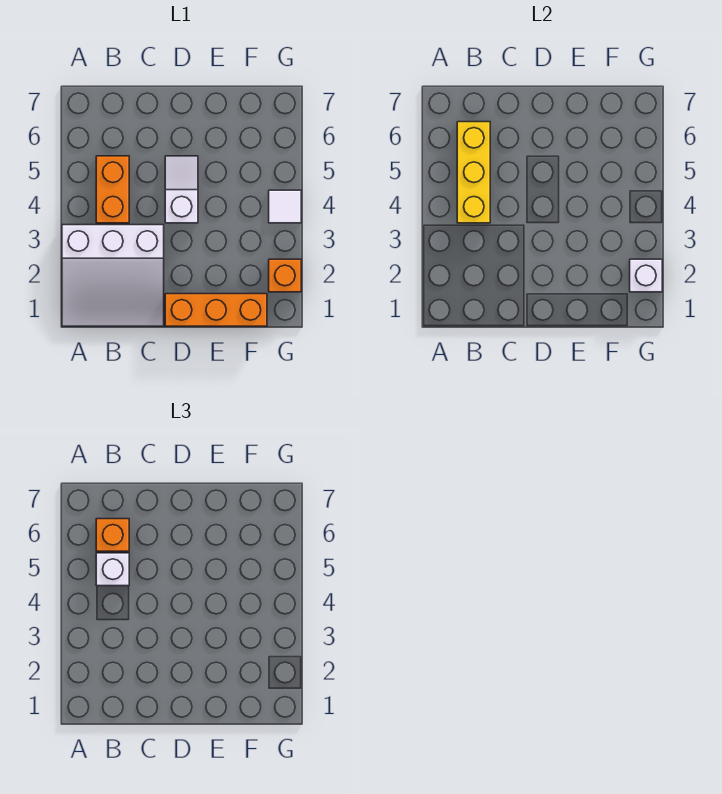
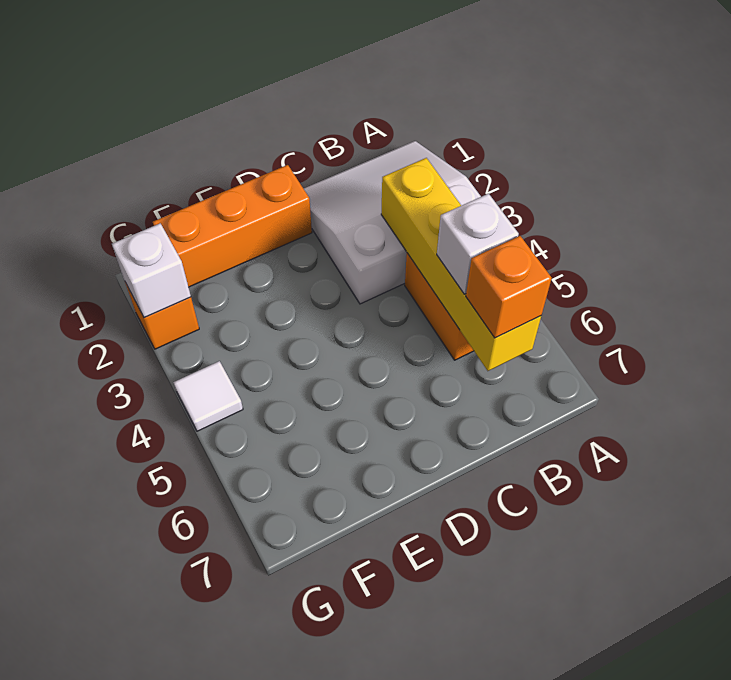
yellow brick B4:B6 level 2 -> yellow brick B3:B6 level 2
white slope D4:D5 level 1 top 4 -> none

